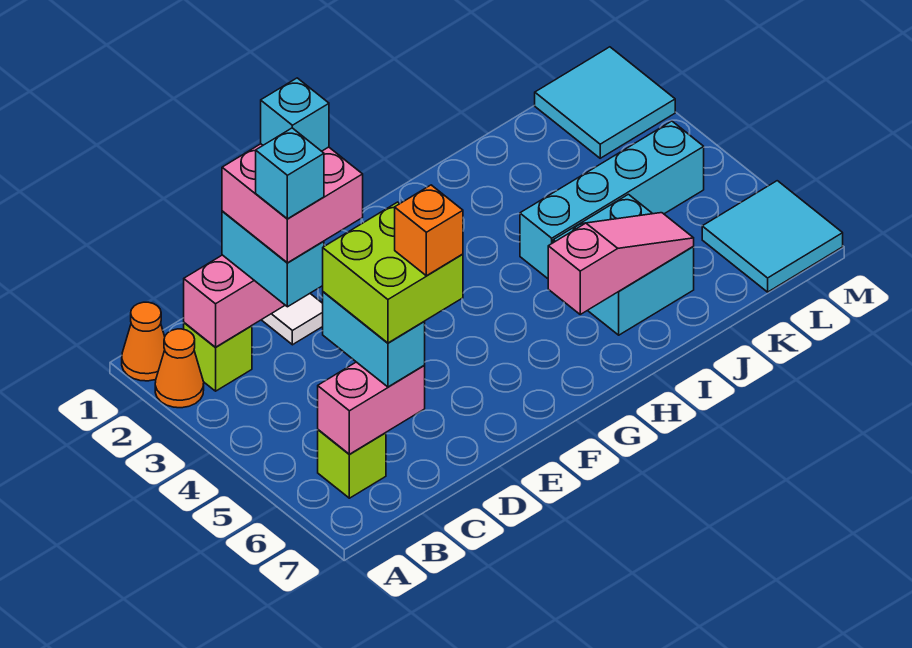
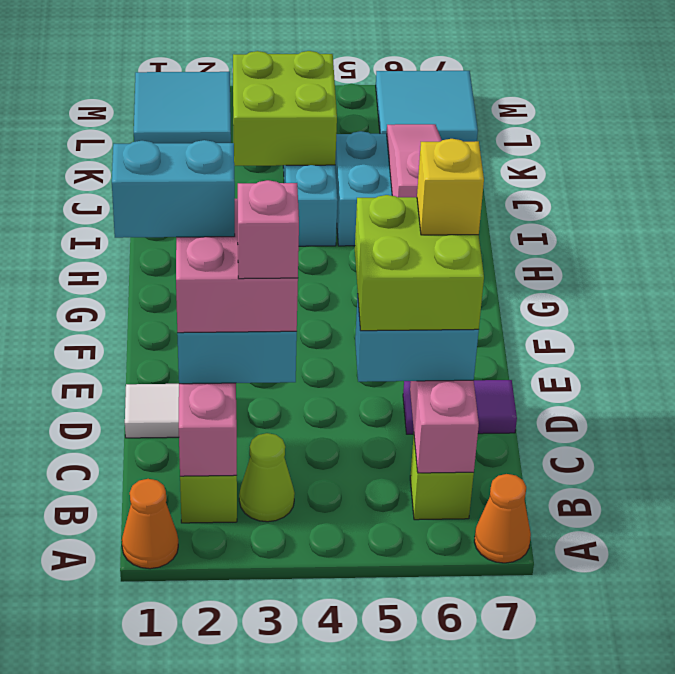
orange cone A2 level 1 -> orange cone A7 level 1
none -> lime cone B3 level 1
cyan brick C3 level 5 -> pink brick C3 level 5
cyan brick D2 level 5 -> cyan brick D1:D2 level 5
none -> purple tile D6:D7 level 1
orange brick D6 level 5 -> yellow brick D6 level 5
none -> lime brick J3:K4 level 2

